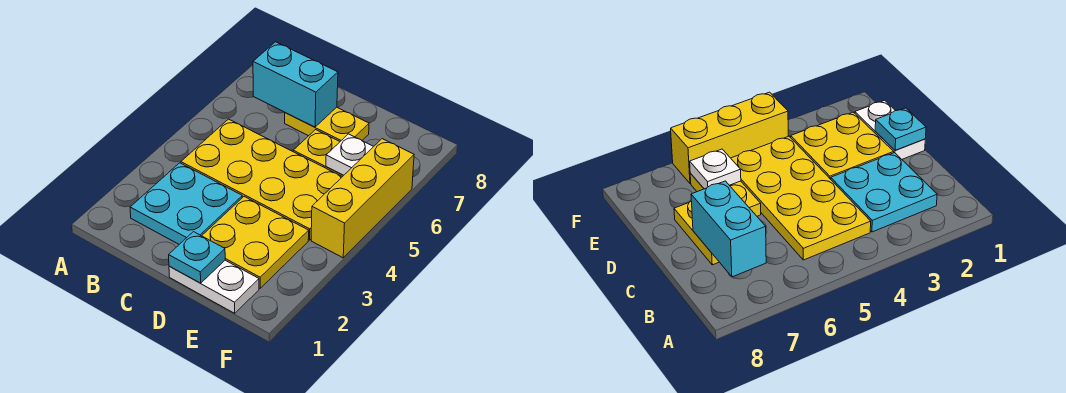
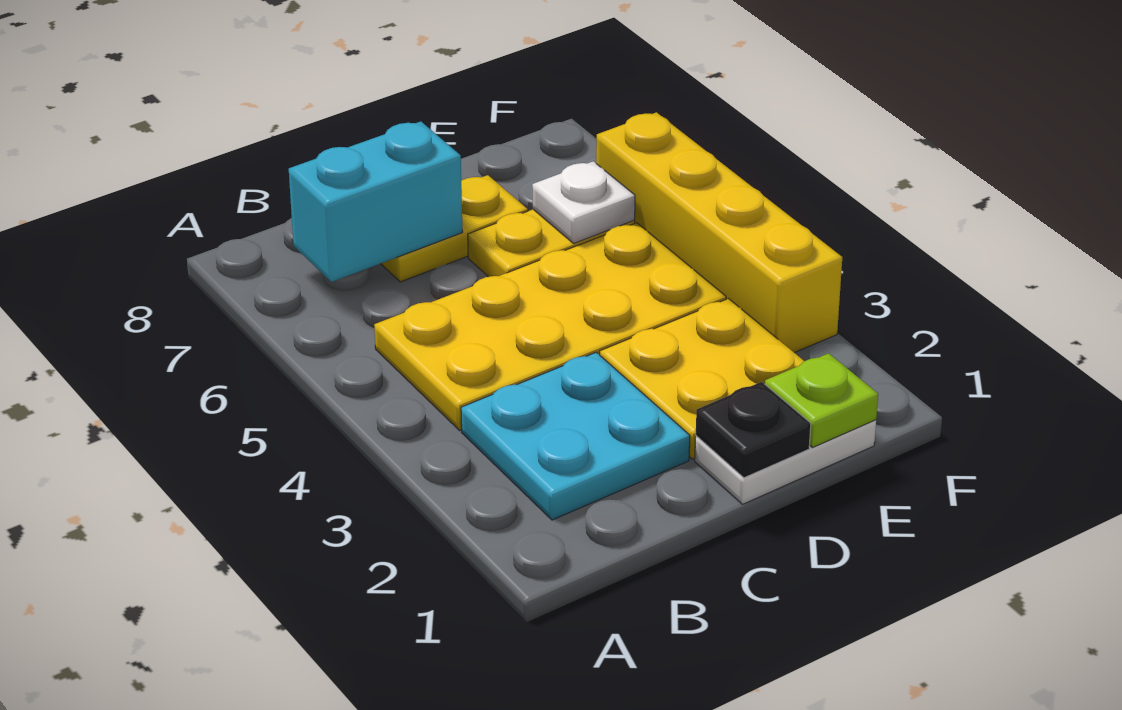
cyan plate D1 level 2 -> black plate D1 level 2
none -> lime plate E1 level 2
yellow brick F4:F6 level 1 -> yellow brick F3:F6 level 1

